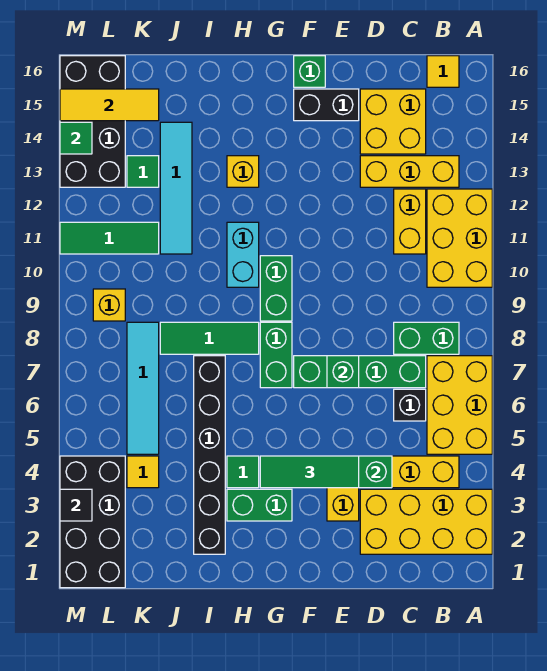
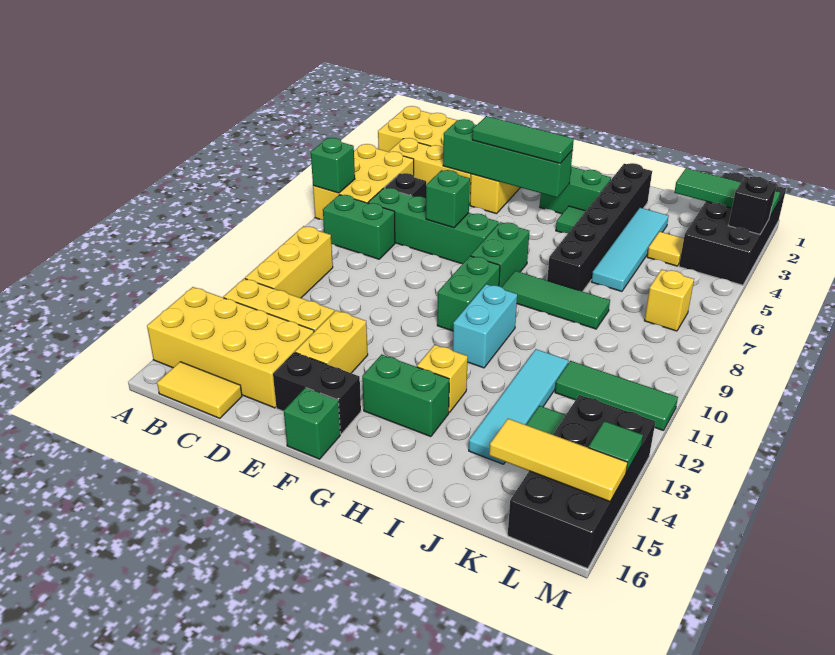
none -> green brick A7 level 2
yellow brick A10:B12 level 1 -> yellow brick B10:B12 level 1
yellow tile B16 level 1 -> yellow tile B16:C16 level 1
yellow brick C11:C12 level 1 -> yellow brick E13:E14 level 1
yellow brick C14:D15 level 1 -> yellow brick A14:D15 level 1
none -> green brick G14:H14 level 1
none -> green tile K2:M2 level 2
cyan tile K5:K8 level 1 -> cyan tile J3:J6 level 1
yellow brick L9 level 1 -> yellow brick L7 level 1
black tile M3 level 2 -> black brick M3 level 2

